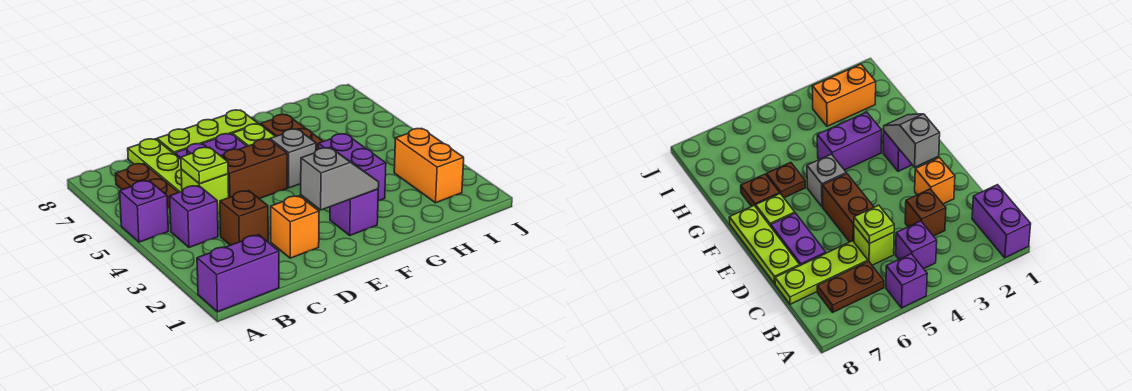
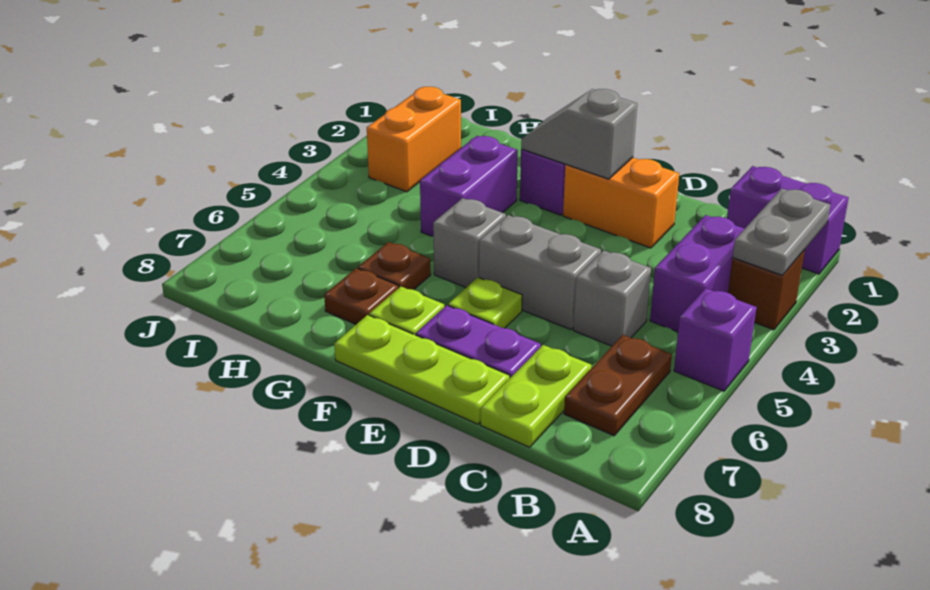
none -> grey plate A2:A3 level 2
purple brick B4 level 1 -> purple brick B3:B4 level 1
brown brick C3 level 1 -> brown brick A3 level 1
lime brick C5 level 1 -> grey brick C5 level 1
lime plate C5 level 2 -> lime plate E6 level 1
lime plate C6:C8 level 1 -> lime plate C7:C8 level 1
orange brick D2 level 1 -> orange brick D2:E2 level 1
brown brick D5:E5 level 1 -> grey brick D5:E5 level 1

